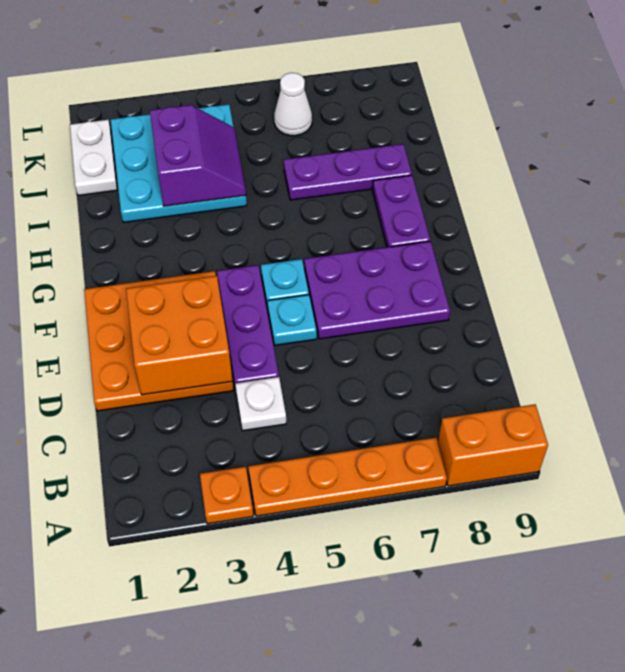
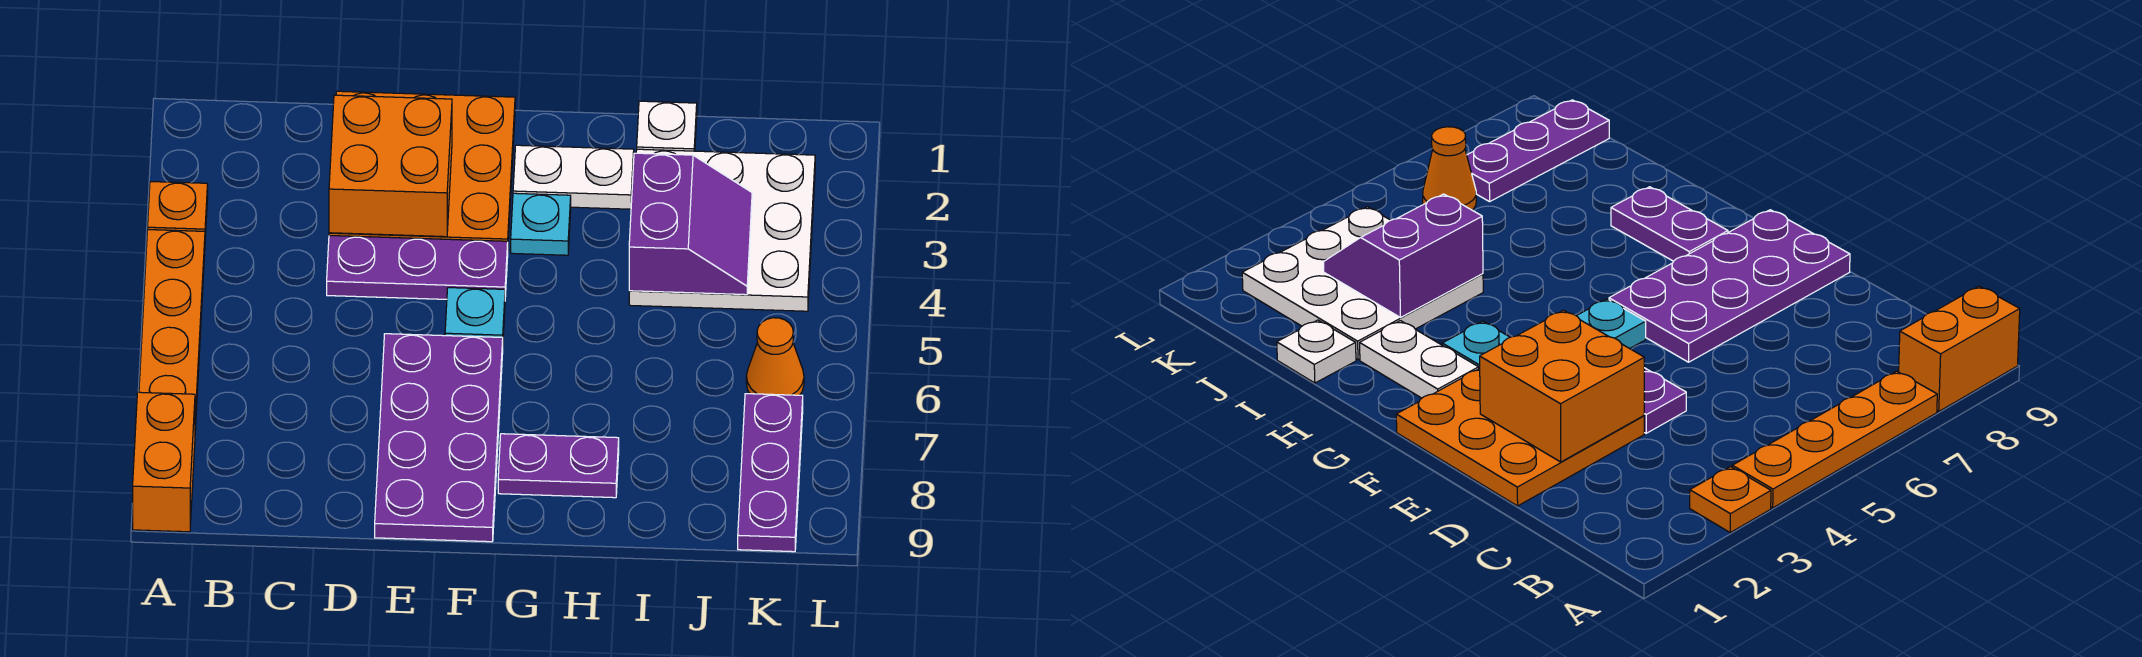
white plate C4 level 1 -> white plate I1 level 1
cyan plate E5 level 1 -> cyan plate G3 level 1
purple plate E6:F8 level 1 -> purple plate E6:F9 level 1
cyan plate I2:K4 level 1 -> white plate I2:K4 level 1
purple slope I3:J4 level 2 top 3 -> purple slope I3:J4 level 2 top I
purple plate I6:I8 level 1 -> purple plate K7:K9 level 1
white plate J1:K1 level 1 -> white plate G2:H2 level 1
white cone K6 level 1 -> orange cone K6 level 1

